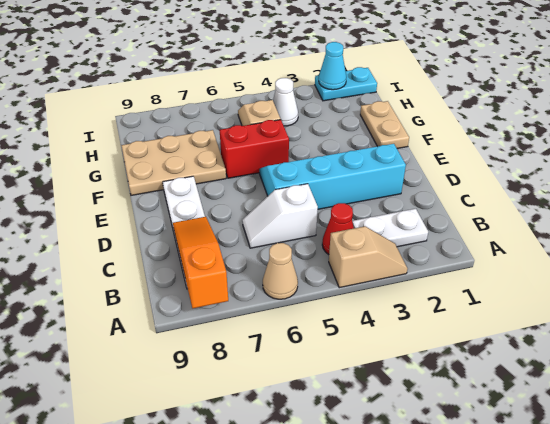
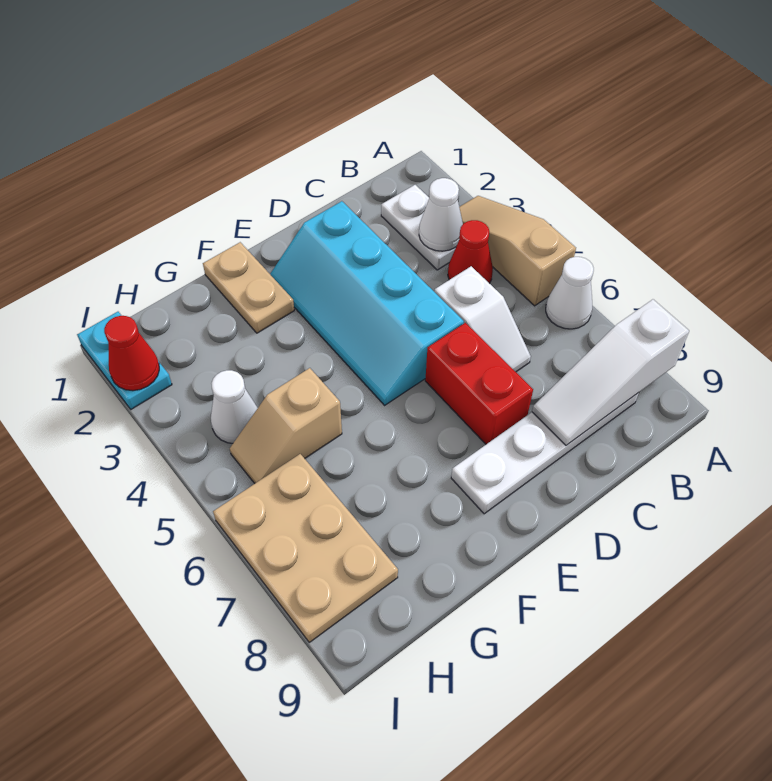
tan slope A3:A4 level 1 top 4 -> tan slope A3:A5 level 1 top 5
tan cone A6 level 1 -> white cone A6 level 1
orange slope A8:C8 level 2 top A -> white slope A8:C8 level 2 top A
none -> white cone B3 level 2
tan plate F1:G1 level 1 -> tan plate F1:F2 level 1
red brick F5:F6 level 1 -> red brick D6:D7 level 1
tan plate F7:G9 level 1 -> tan plate H6:I8 level 1
cyan cone I2 level 2 -> red cone I2 level 2

